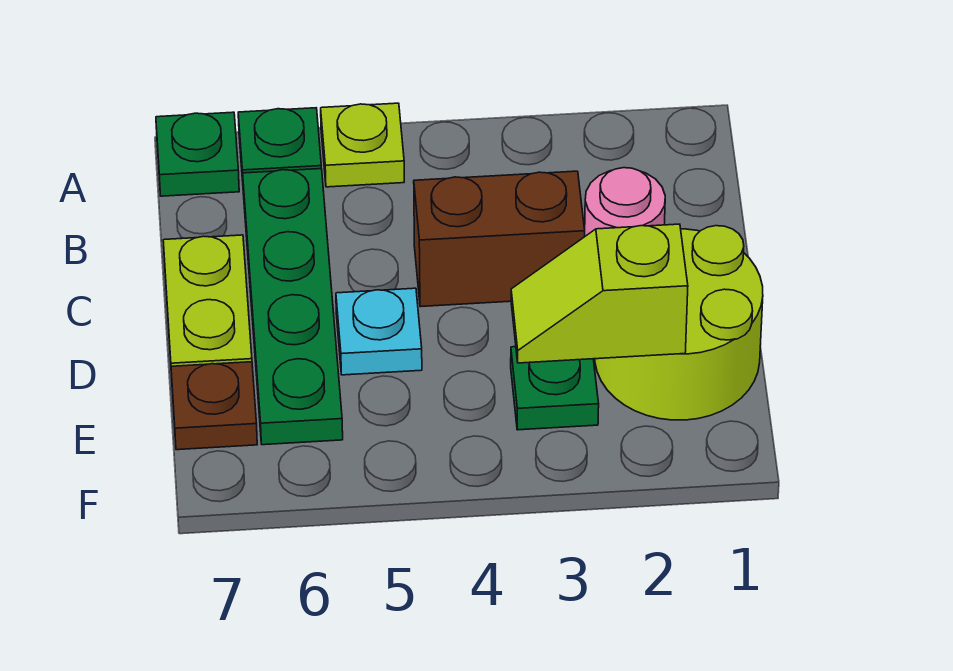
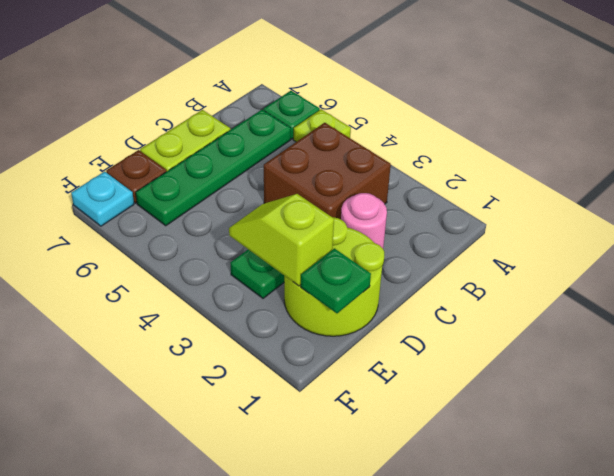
green plate A7 level 1 -> green plate E1 level 2
brown brick C3:C4 level 1 -> brown brick B3:C4 level 1
cyan plate D5 level 1 -> cyan plate F7 level 1

